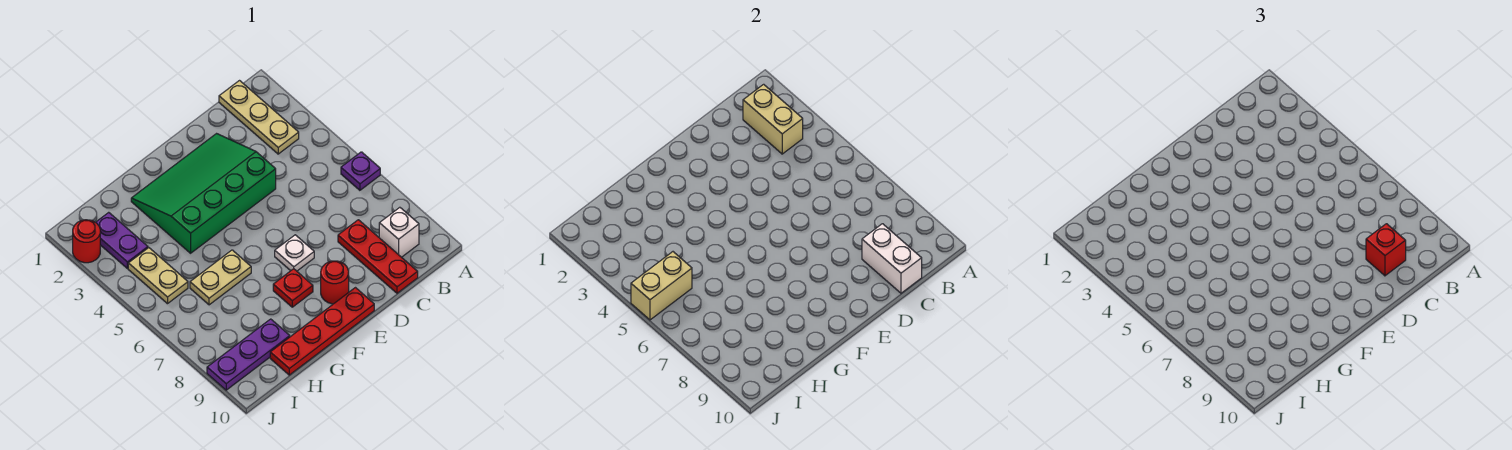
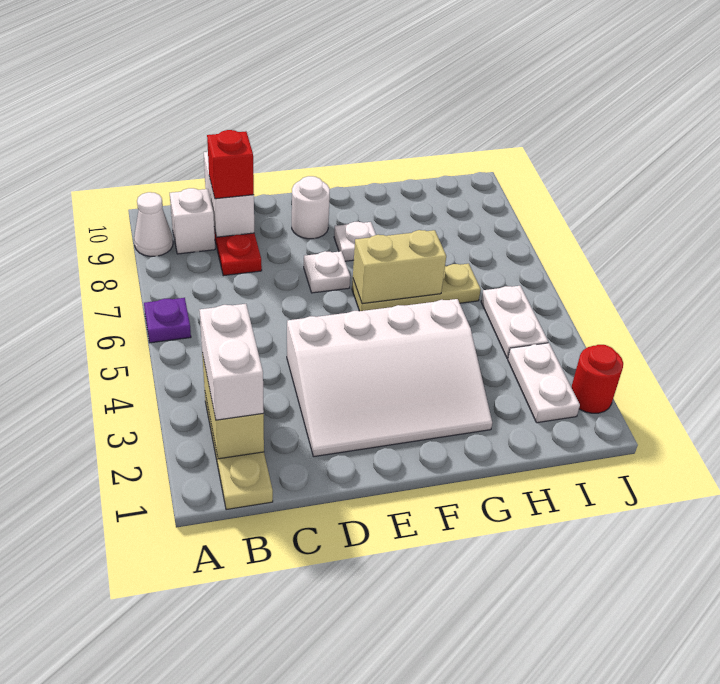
none -> white cone A9 level 1
none -> white brick B2:B3 level 3
green slope D2:G4 level 1 top 4 -> white slope D2:G4 level 1 top 4
red round brick E9 level 1 -> white round brick E9 level 1
red plate E10:H10 level 1 -> none
red plate F8 level 1 -> white plate F8 level 1
tan plate G6:H6 level 1 -> tan plate F6:H6 level 1
purple plate H9:J9 level 1 -> none
purple plate I2:I3 level 1 -> white plate I2:I3 level 1
tan plate I4:I5 level 1 -> white plate I4:I5 level 1
tan brick I5:J5 level 2 -> tan brick F6:G6 level 2

